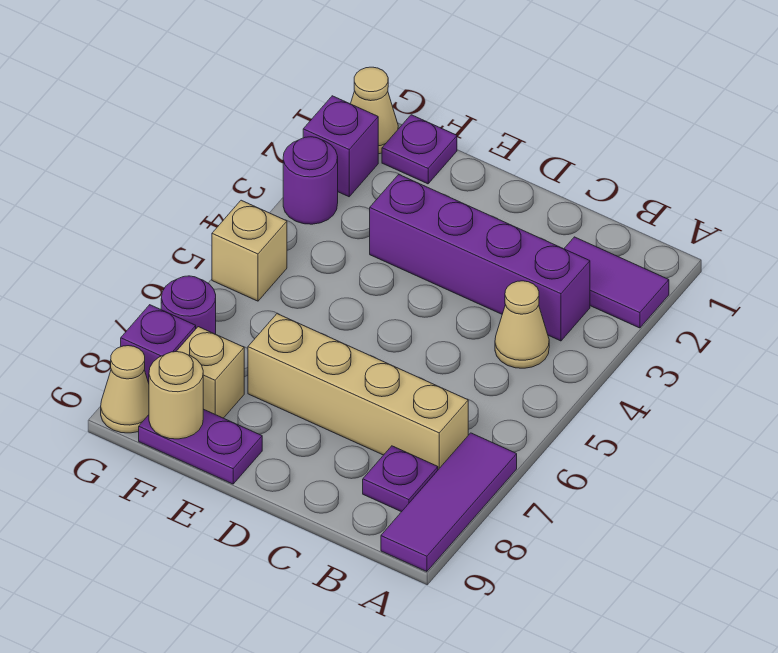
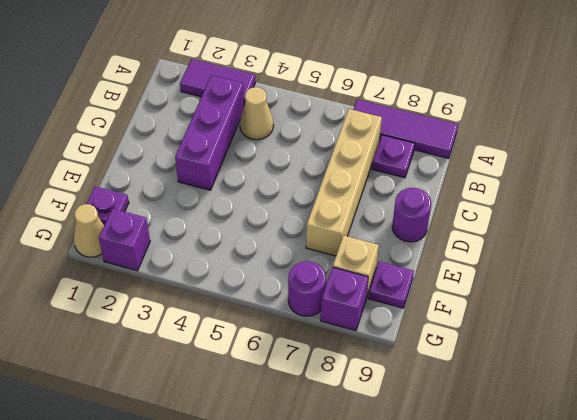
purple tile A2:B2 level 1 -> purple tile A2:A3 level 1
purple brick B3:E3 level 1 -> purple brick B3:D3 level 1
purple plate E9:F9 level 1 -> purple plate F9 level 1
tan round brick F9 level 2 -> none
purple round brick G3 level 1 -> purple round brick D9 level 1
tan brick G5 level 1 -> none
tan cone G9 level 1 -> none

